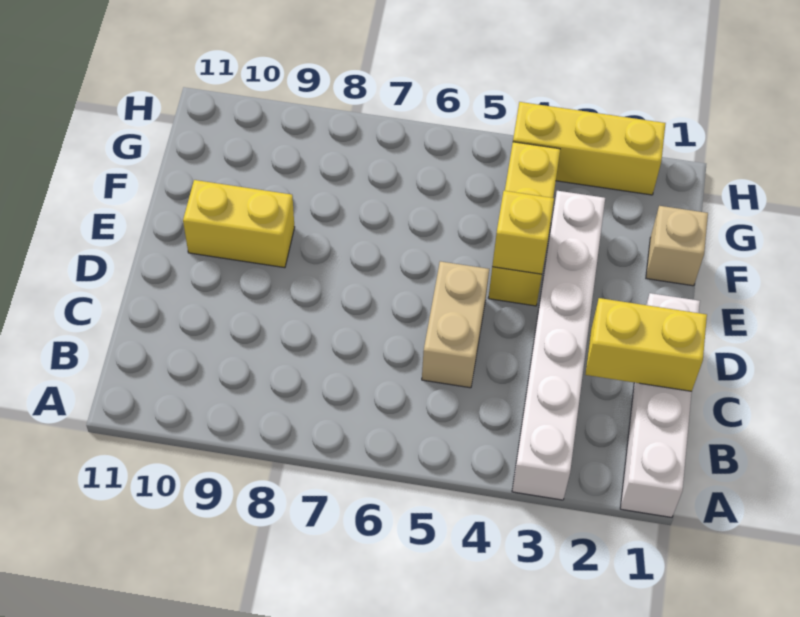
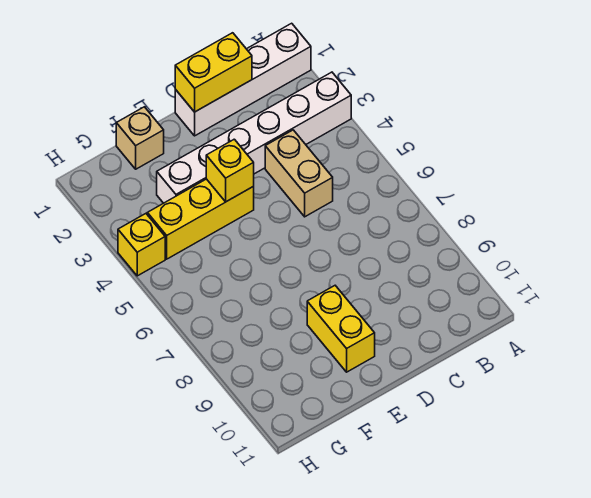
yellow brick C1:C2 level 2 -> yellow brick C1:D1 level 2
tan brick C5:D5 level 1 -> tan brick C4:C5 level 1
yellow brick H2:H4 level 1 -> yellow brick H4 level 1

